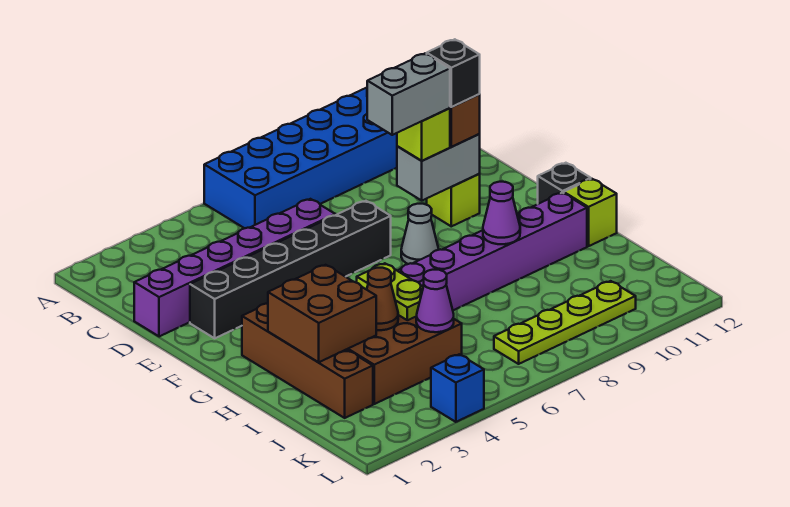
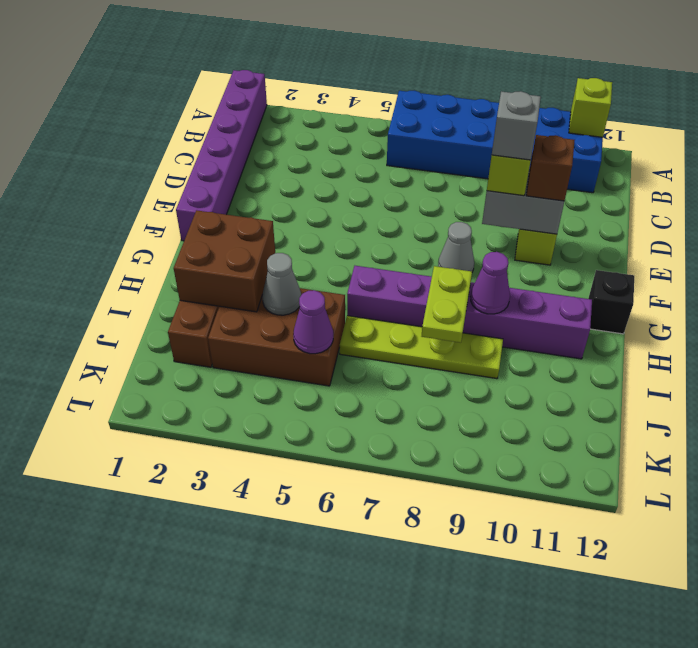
purple brick D1:D6 level 1 -> purple brick A1:F1 level 1
black brick E2:E7 level 1 -> none
grey brick E8:E9 level 4 -> grey brick E9 level 4
black brick E10 level 4 -> none
lime plate H5:I5 level 2 -> lime plate H8:I8 level 2
lime brick H12 level 1 -> lime brick A11 level 2
brown cone I4 level 2 -> grey cone I4 level 2
lime plate K7:K10 level 1 -> lime plate I6:I9 level 1
blue brick L4 level 1 -> none

